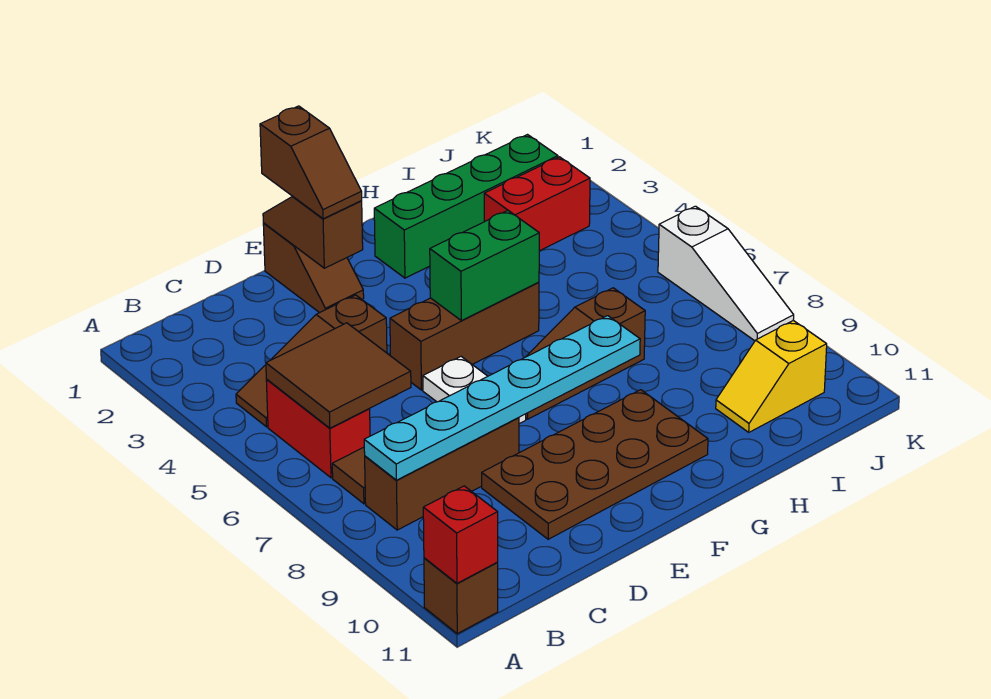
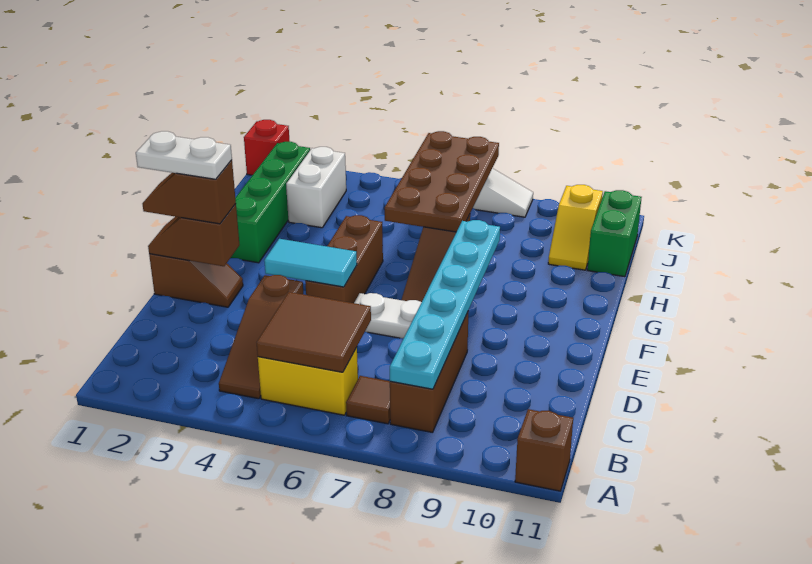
red brick A11 level 2 -> red brick K1 level 1
red brick B5:B6 level 1 -> yellow brick B5:B6 level 1
brown plate D9:G10 level 1 -> brown plate H6:K7 level 2
brown slope E1:E2 level 3 top 1 -> brown slope E1:E2 level 3 top 2
none -> white plate E1:E2 level 4
none -> cyan tile E4:E5 level 2
green brick F5:G5 level 2 -> green brick I11:J11 level 1
red brick I3:J3 level 1 -> white brick I3:J3 level 1

